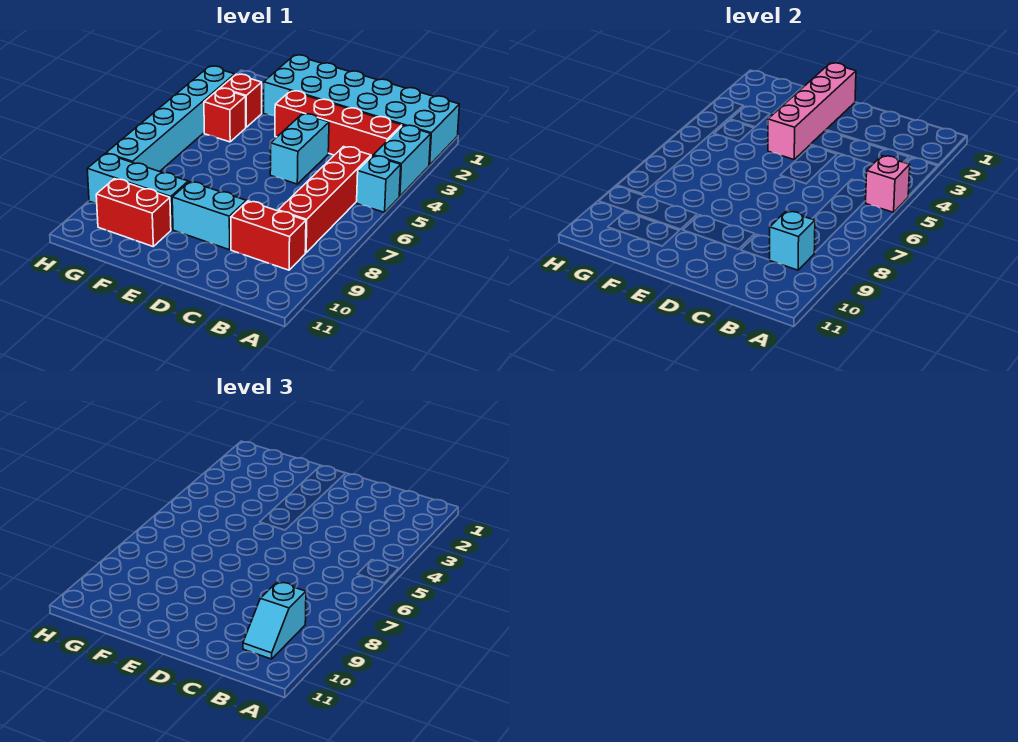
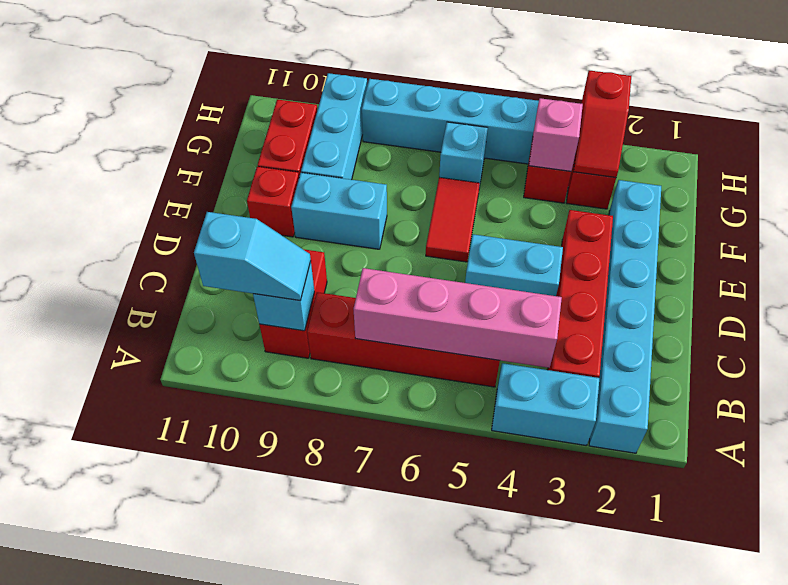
cyan brick A1:F2 level 1 -> cyan brick A2:F2 level 1
cyan brick A5 level 1 -> cyan brick G6 level 1
pink brick A5 level 2 -> pink brick G4 level 2
cyan slope B9:B10 level 3 top 9 -> cyan slope B9:B10 level 3 top 10
cyan brick D9:E9 level 1 -> cyan brick E8:E9 level 1
pink brick E1:E4 level 2 -> pink brick B4:B7 level 2
none -> red tile E6:F6 level 1
none -> red brick E10 level 1
none -> red slope G3:H3 level 2 top H

